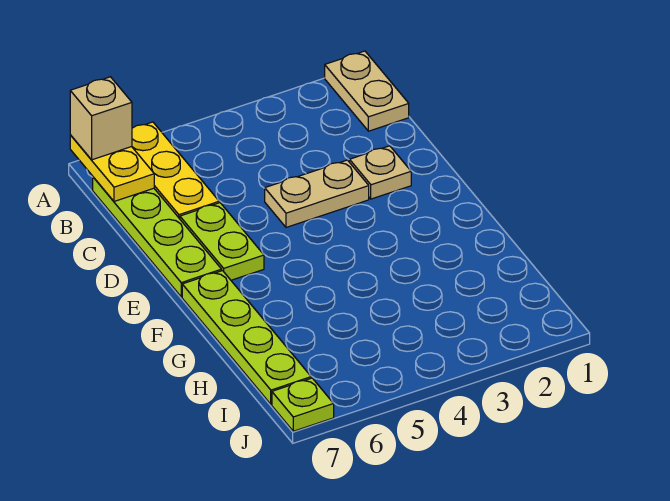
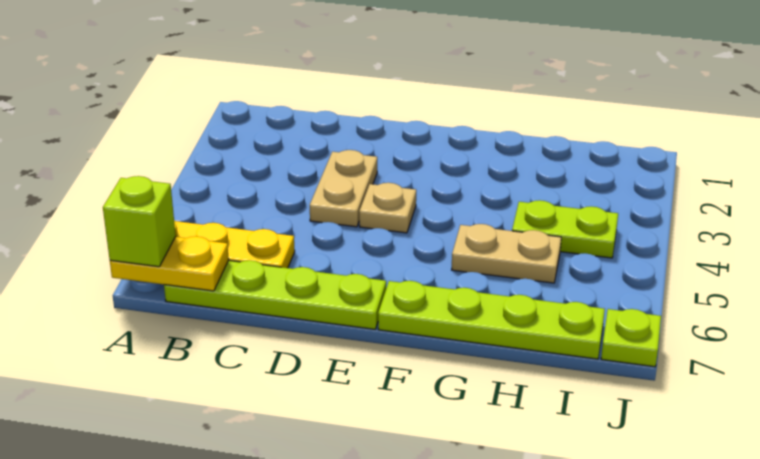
tan plate A1:B1 level 1 -> tan plate G5:H5 level 1
tan brick A7 level 3 -> lime brick A7 level 3
tan plate D2 level 1 -> tan plate E4 level 1
lime plate D6:E6 level 1 -> lime plate H4:I4 level 1

